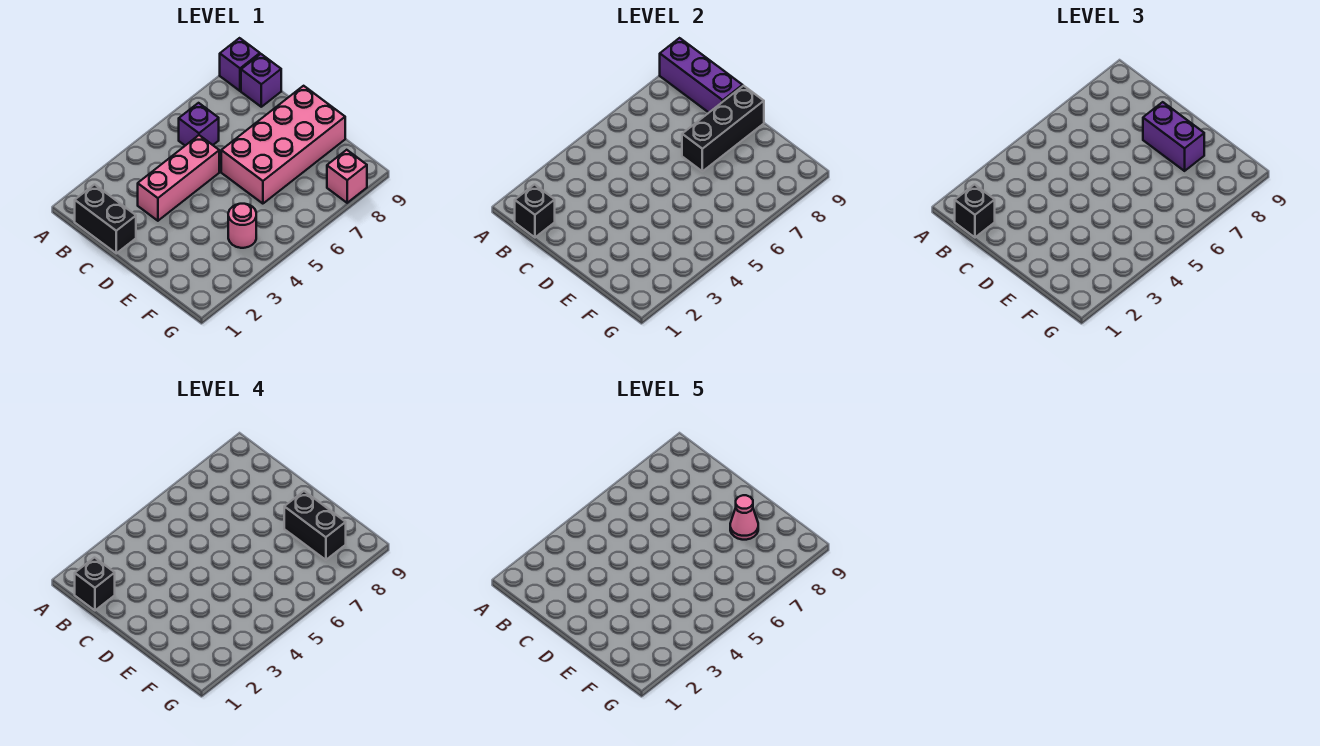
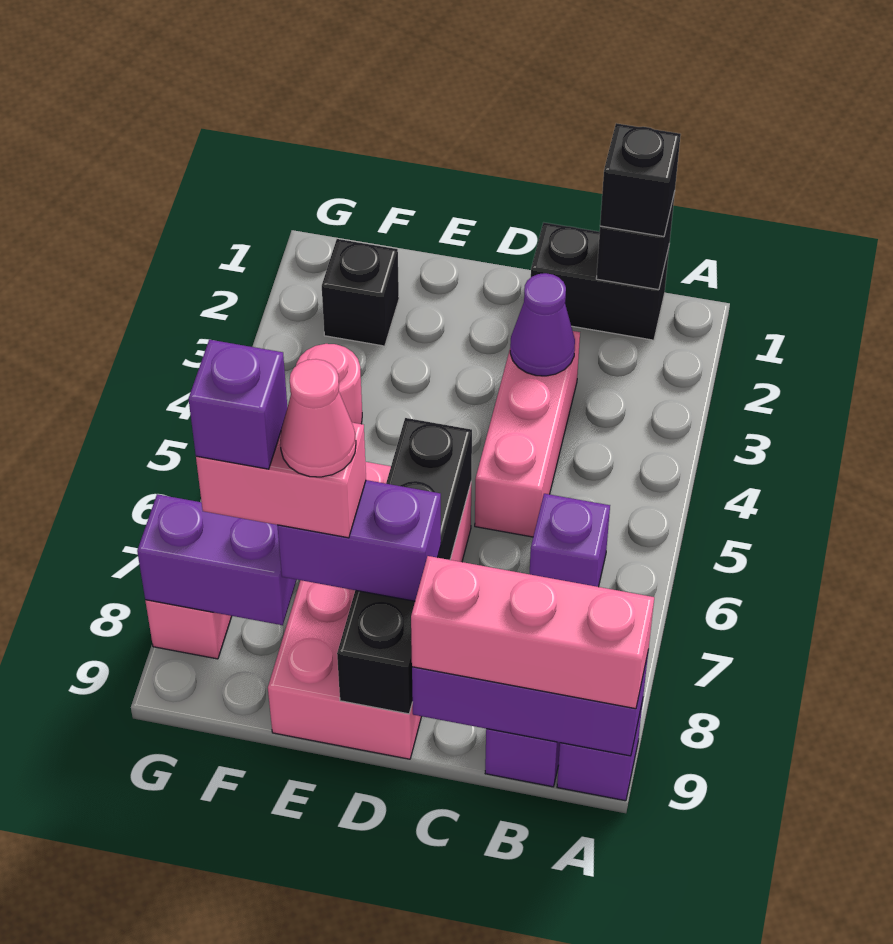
none -> pink brick A9:C9 level 3
black brick B1 level 4 -> black brick F2 level 1
none -> purple cone C3 level 2
black brick D7:D9 level 2 -> black brick D6:D9 level 2
black brick E8:F8 level 4 -> pink brick E8:F8 level 4
none -> purple brick F8:G8 level 2
none -> purple brick F8 level 5

